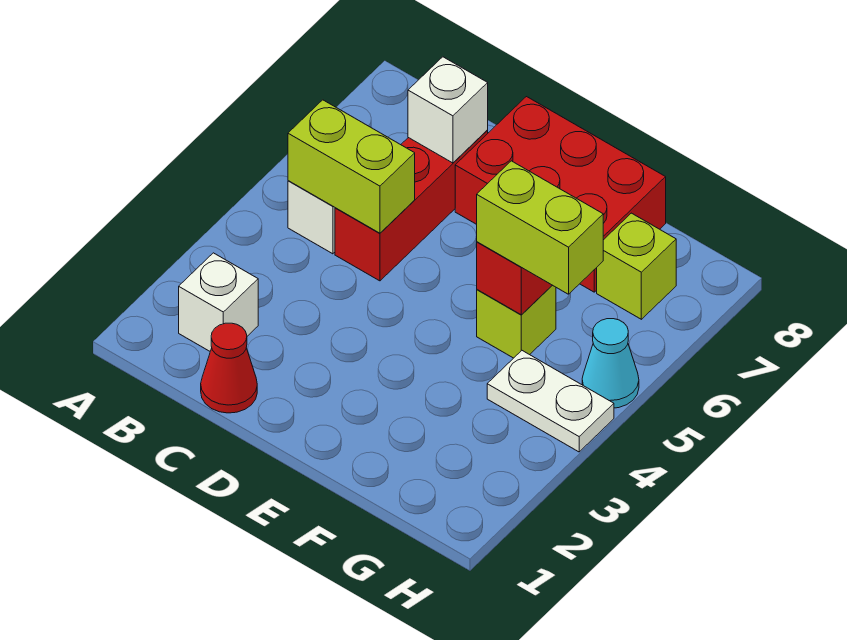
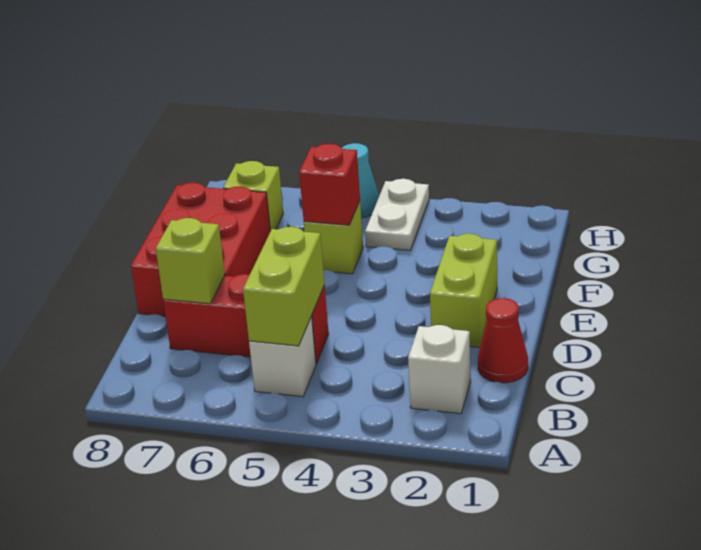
white brick C7 level 2 -> lime brick C7 level 2
lime brick F5:G5 level 3 -> lime brick D2:E2 level 1

